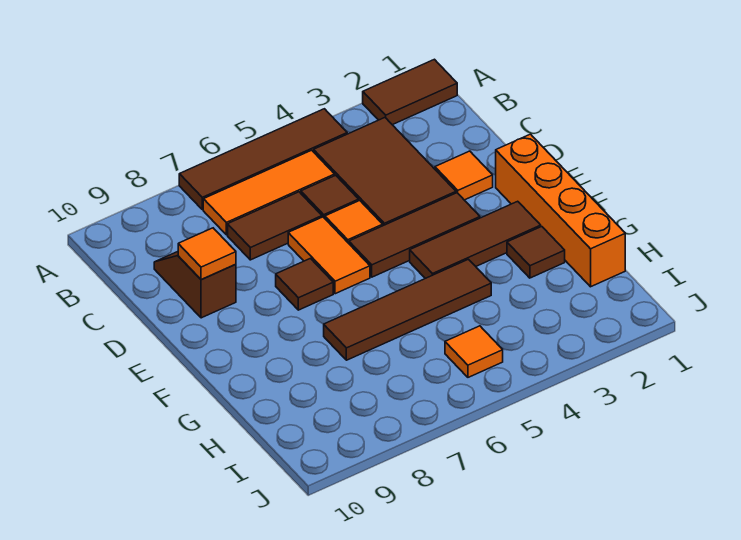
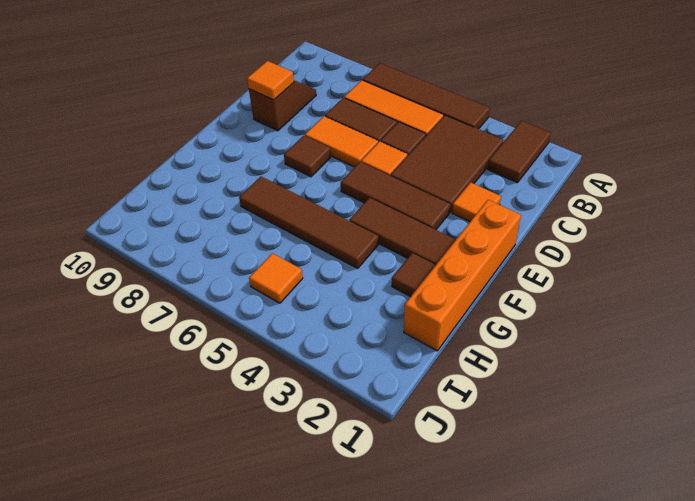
brown tile A1:A2 level 1 -> brown tile A2:B2 level 1
orange tile D6:E6 level 1 -> orange tile D6:D7 level 1

